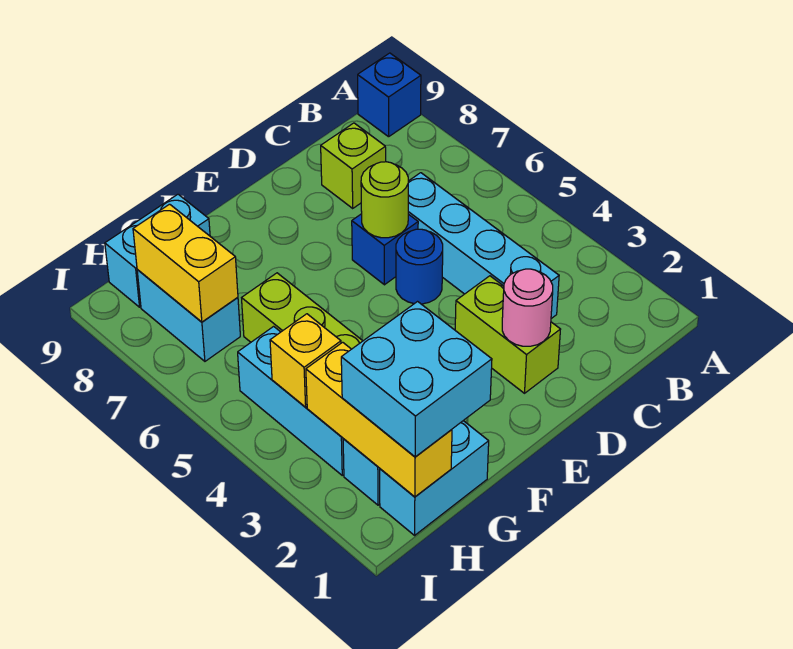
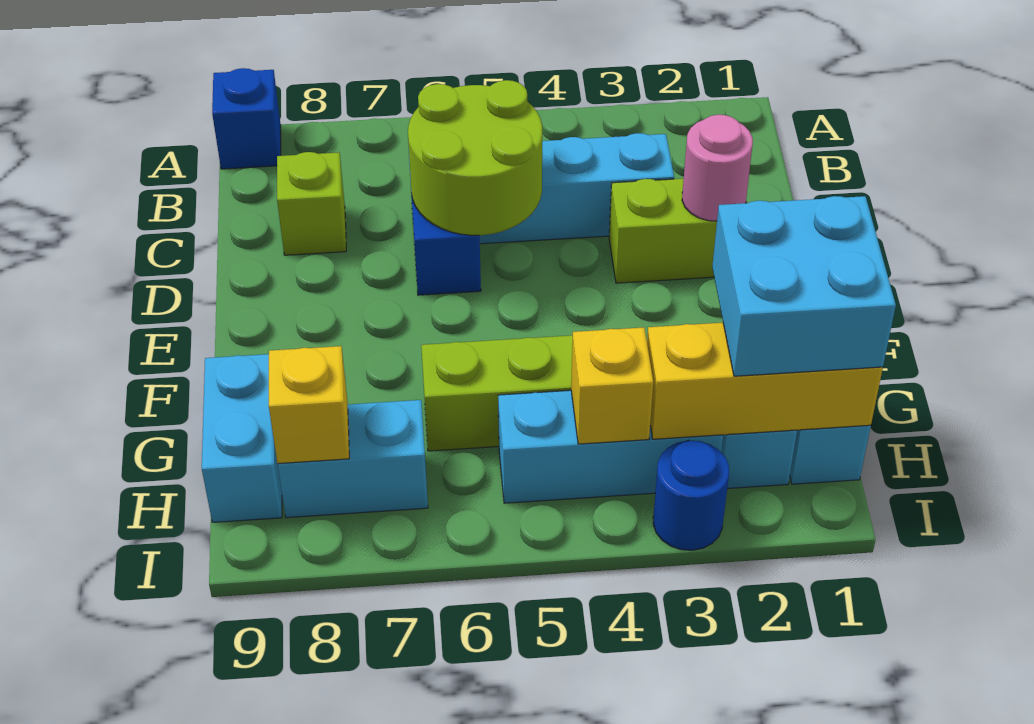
blue round brick D5 level 1 -> blue round brick I3 level 1
lime round brick D6 level 2 -> lime round brick C5:D6 level 2
yellow brick H7:H8 level 2 -> yellow brick H8 level 2

